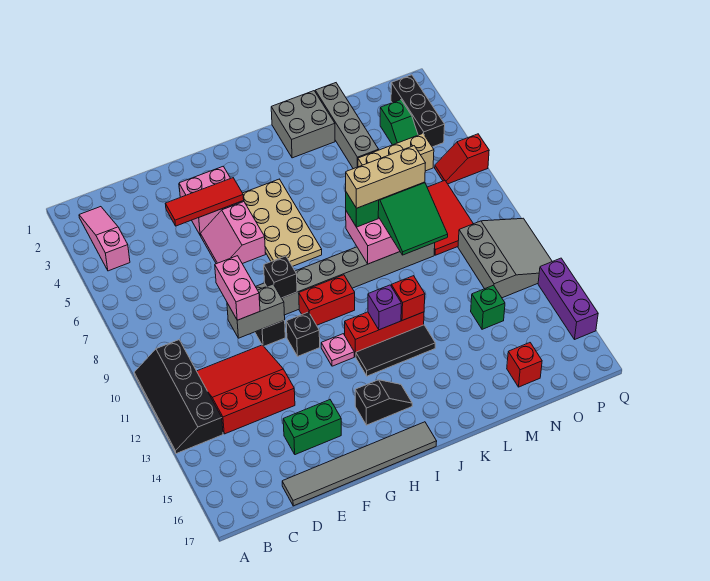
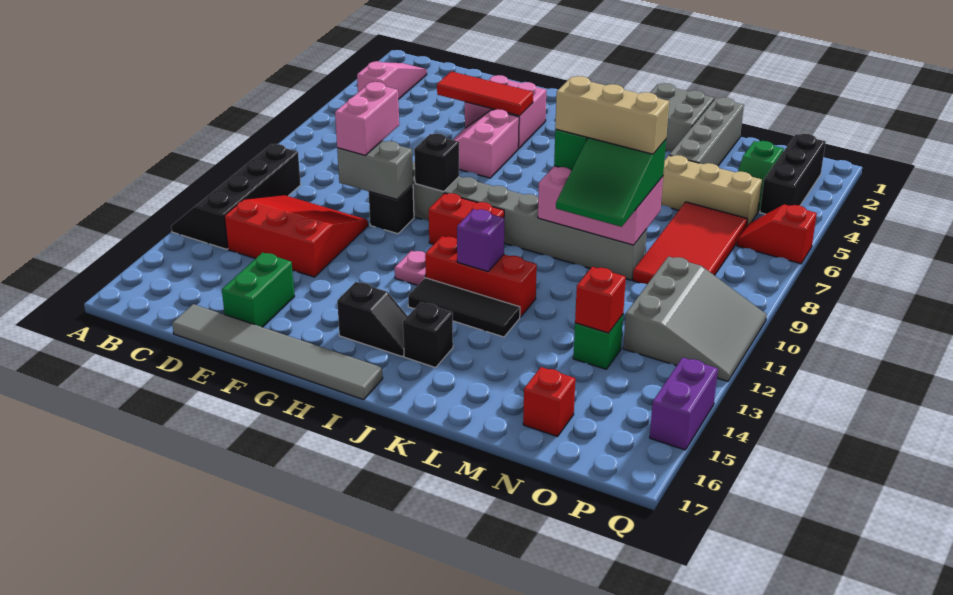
green brick E15:F15 level 1 -> green brick E15:E16 level 1
black brick G11 level 1 -> black brick J15 level 1
tan plate H4:I7 level 1 -> none
red brick K12 level 2 -> red brick N13 level 2
red tile N7:O9 level 1 -> red tile N6:O9 level 1
purple brick Q13:Q15 level 1 -> purple brick Q14:Q15 level 1

